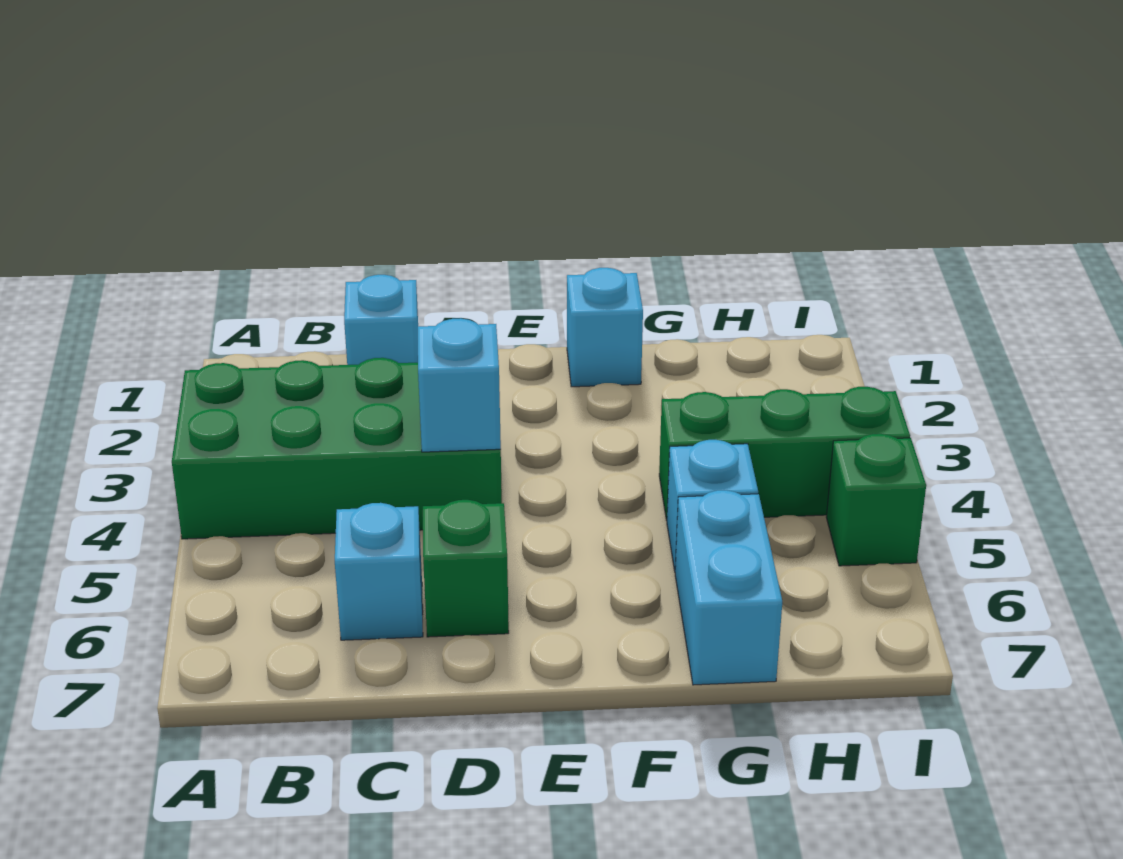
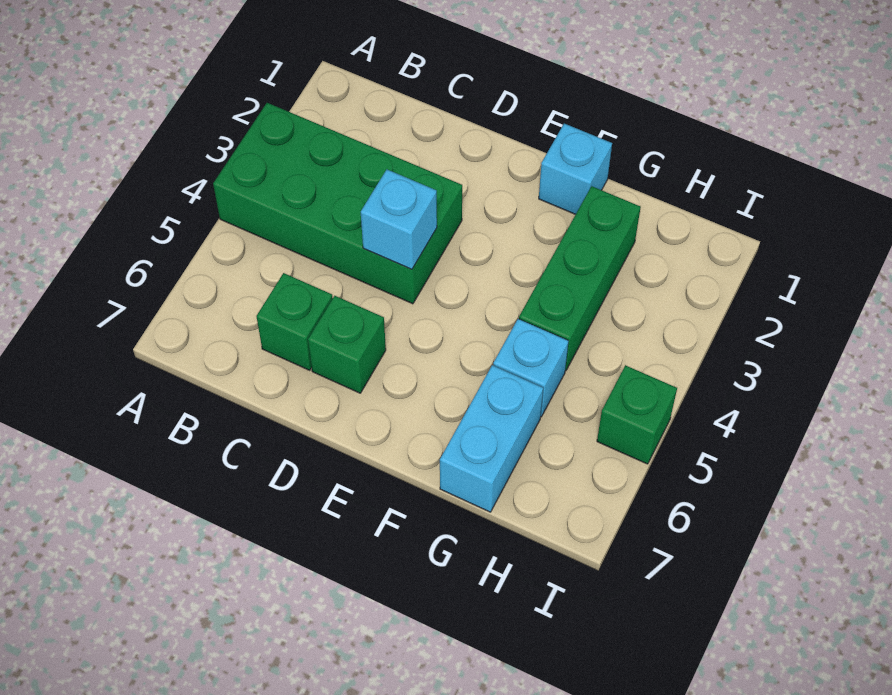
cyan brick C1 level 1 -> none
cyan brick C6 level 1 -> green brick C6 level 1
green brick G4:I4 level 1 -> green brick G2:G4 level 1

